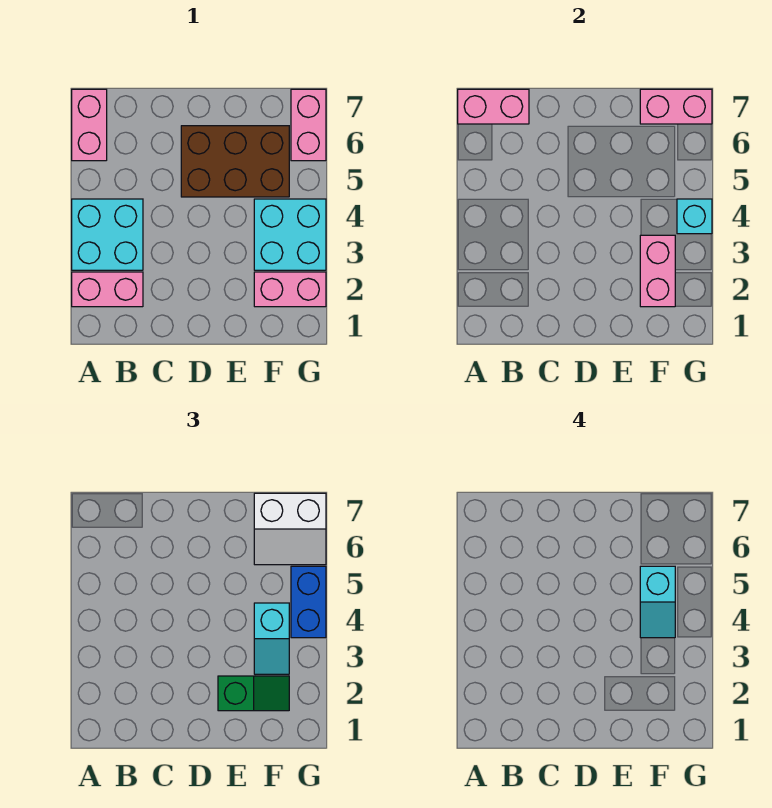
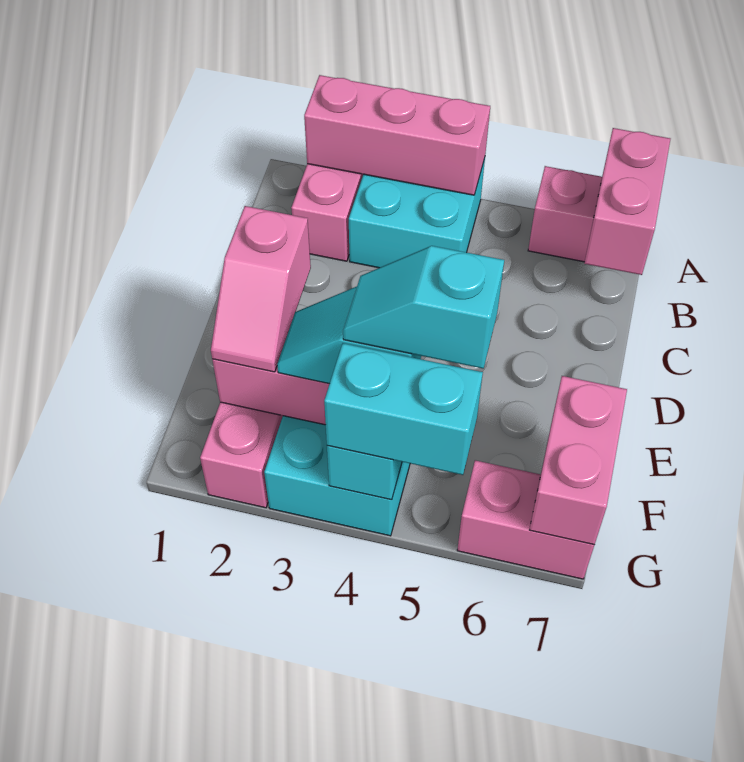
none -> pink brick A2:A4 level 2
brown brick D5:F6 level 1 -> none
green slope E2:F2 level 3 top E -> pink slope E2:F2 level 3 top E
white slope F6:G7 level 3 top 7 -> none
blue brick G4:G5 level 3 -> cyan brick G4:G5 level 3

